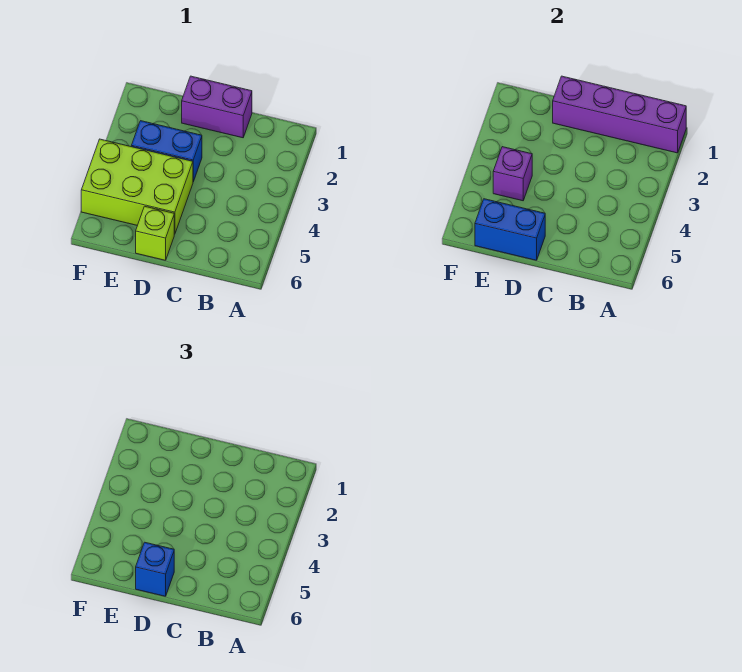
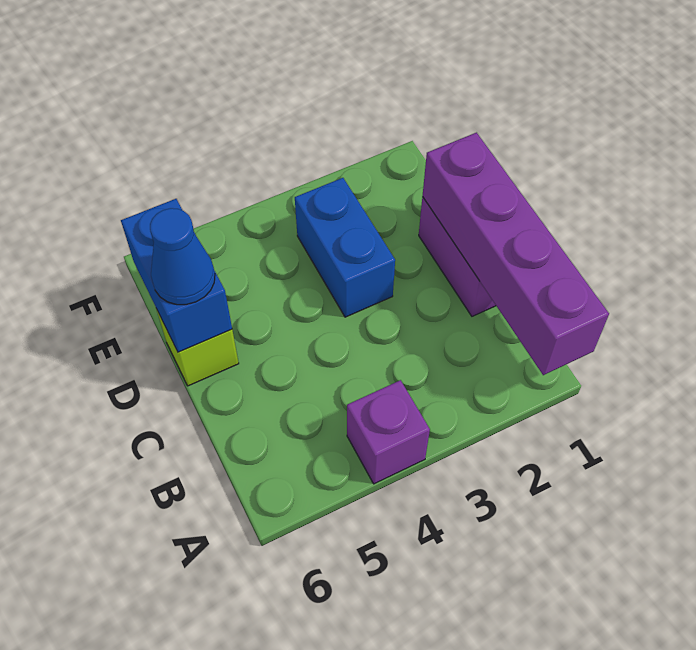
lime brick D4:F5 level 1 -> none
blue brick D6 level 3 -> blue cone D6 level 3
purple brick E4 level 2 -> purple brick A4 level 1

